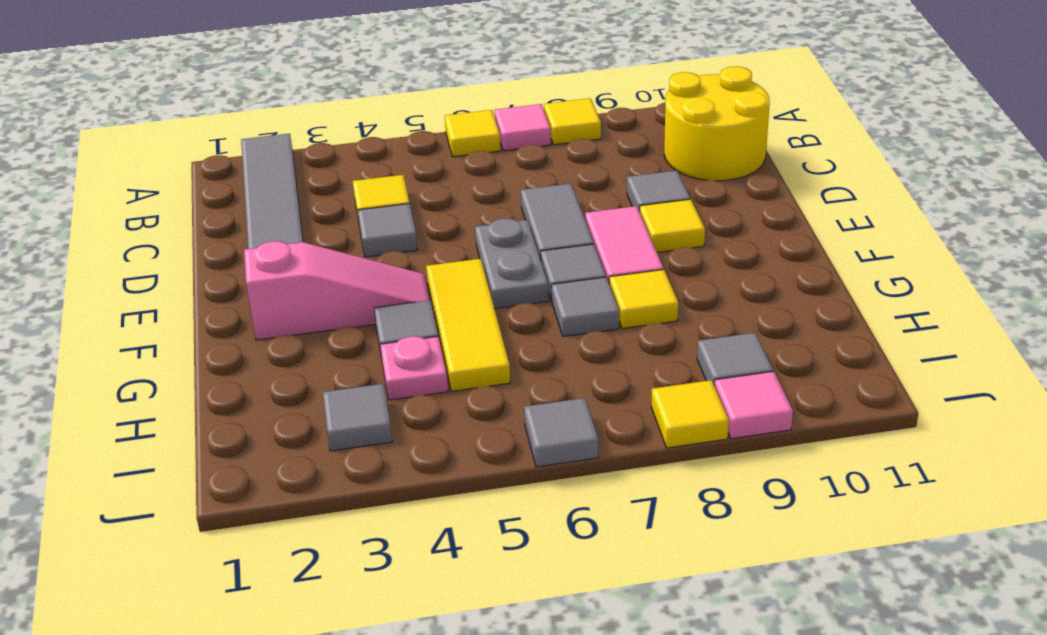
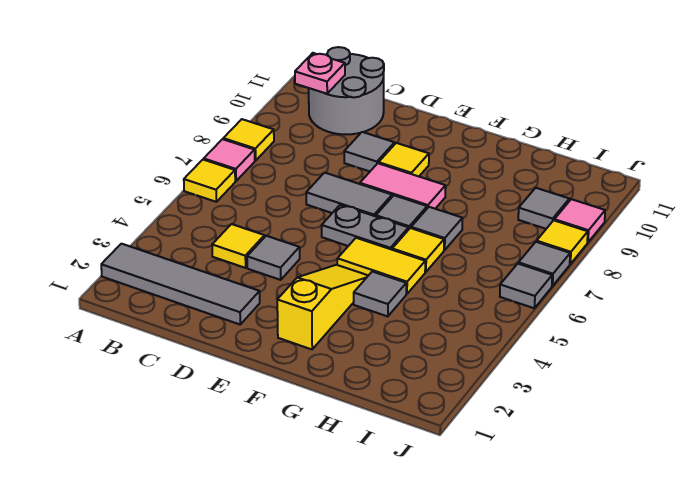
yellow round brick B10:C11 level 1 -> grey round brick B10:C11 level 1
pink slope F2:F4 level 1 top 2 -> yellow slope F2:F4 level 1 top 2
yellow tile F5:H5 level 1 -> yellow tile F5:G5 level 1
yellow tile G8 level 1 -> yellow tile G6 level 1
pink plate H4 level 1 -> pink plate B10 level 2
grey tile I3 level 1 -> grey tile J7 level 1

